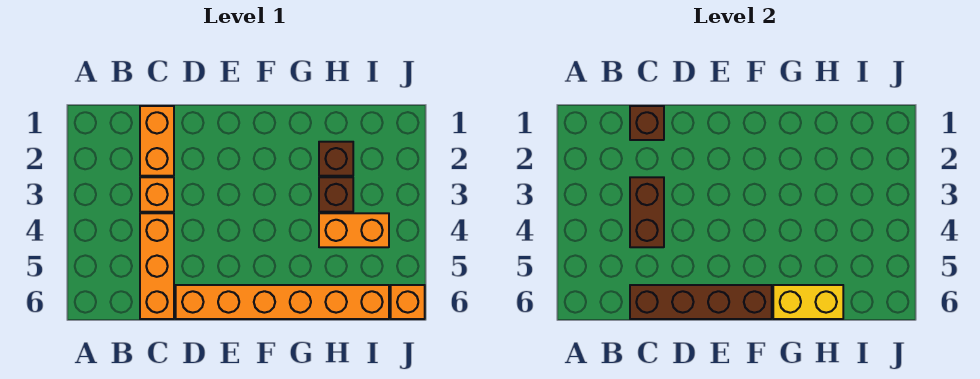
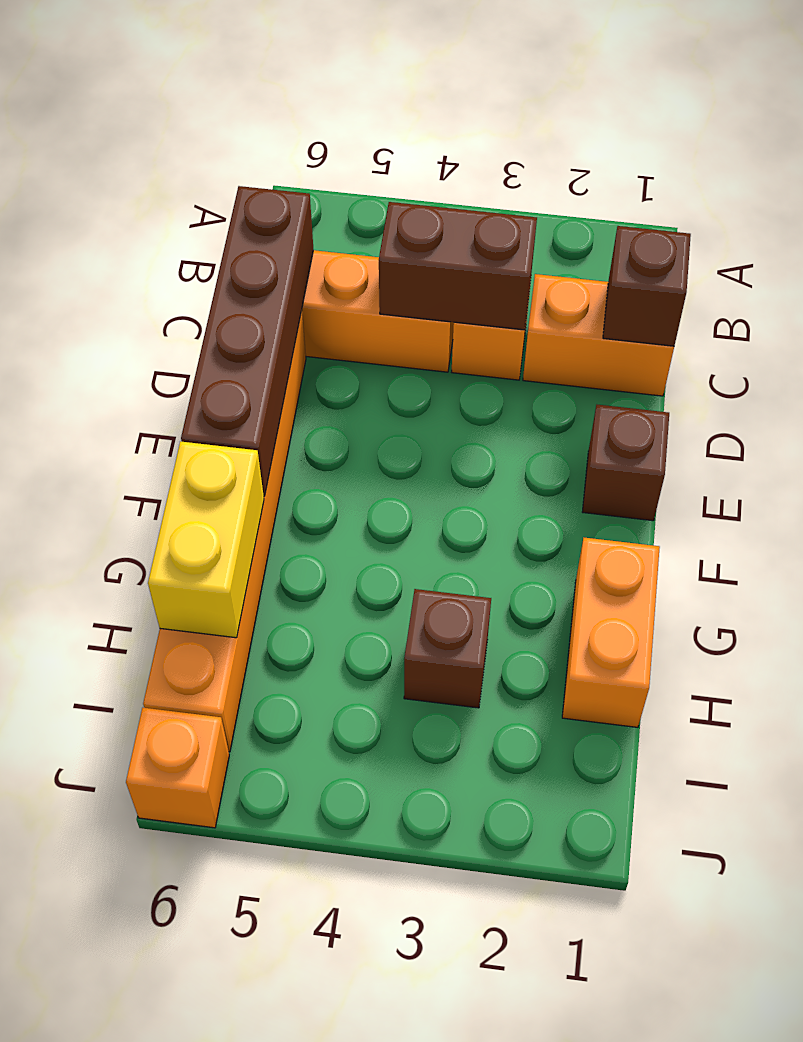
brown brick H2 level 1 -> brown brick E1 level 1
orange brick H4:I4 level 1 -> orange brick G1:H1 level 1

